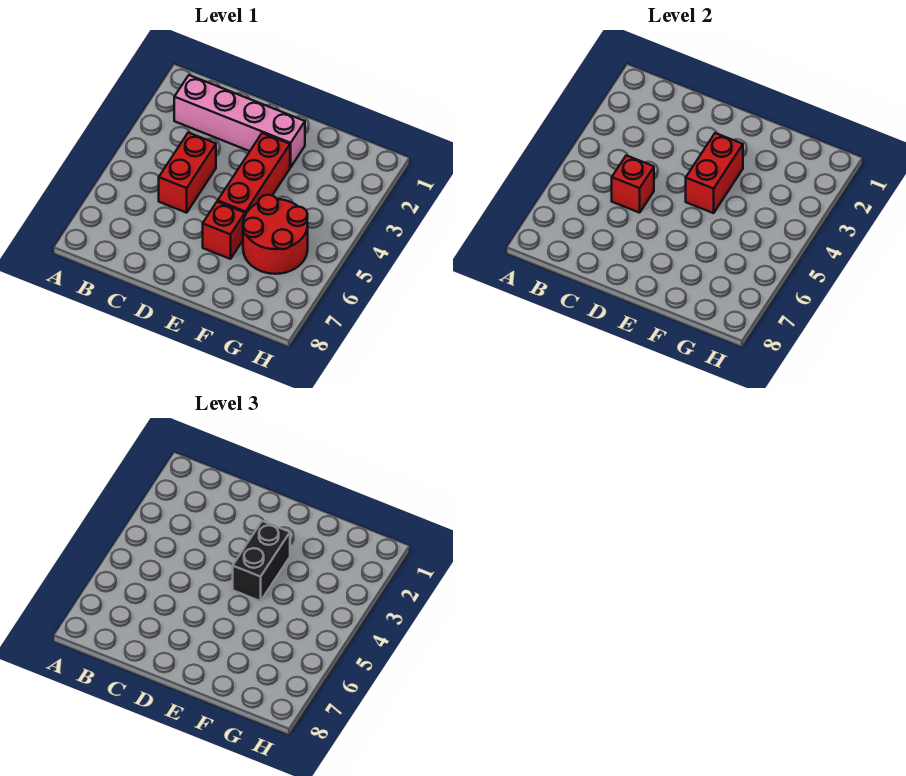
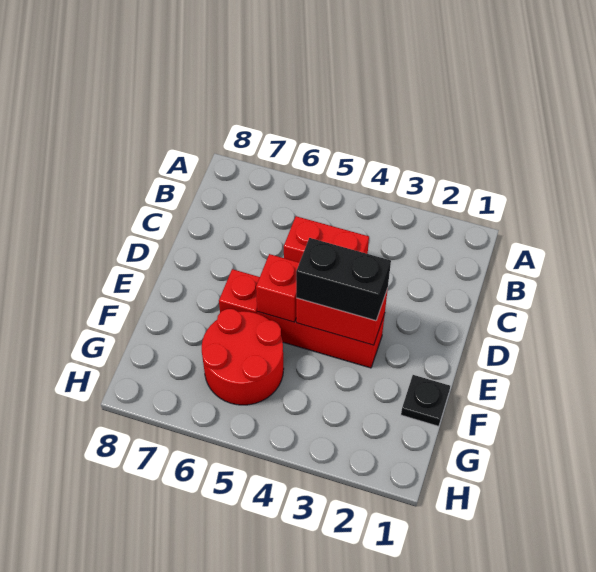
pink brick B2:E2 level 1 -> none
red brick C5 level 2 -> red brick E5 level 2
none -> black plate F1 level 1

